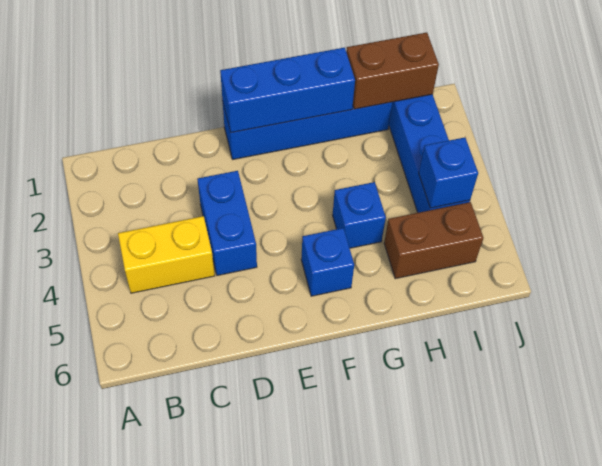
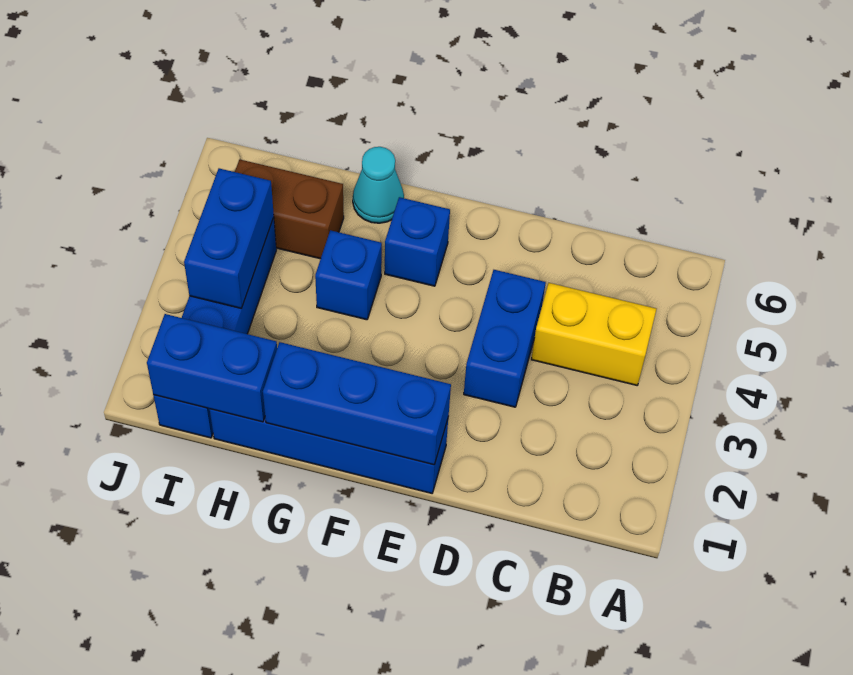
none -> cyan cone G6 level 1
brown brick H1:I1 level 2 -> blue brick H1:I1 level 2
blue brick I4 level 2 -> blue brick I3:I4 level 2

